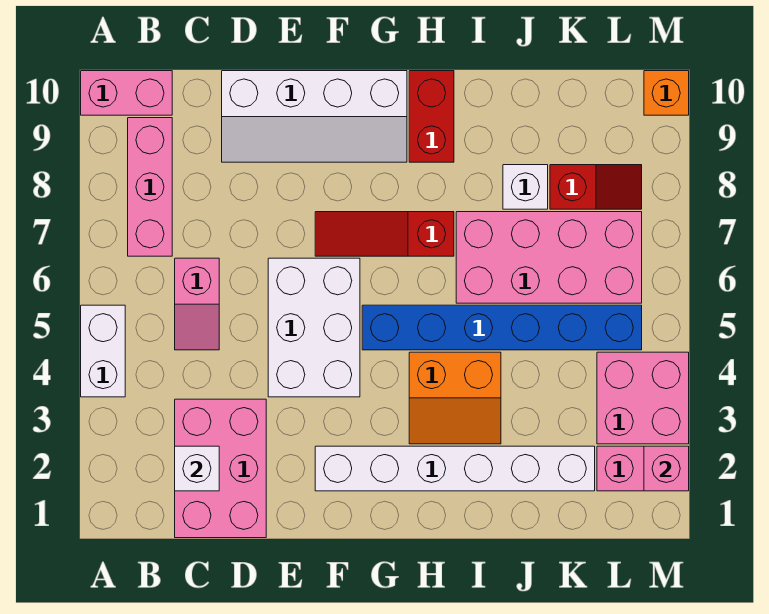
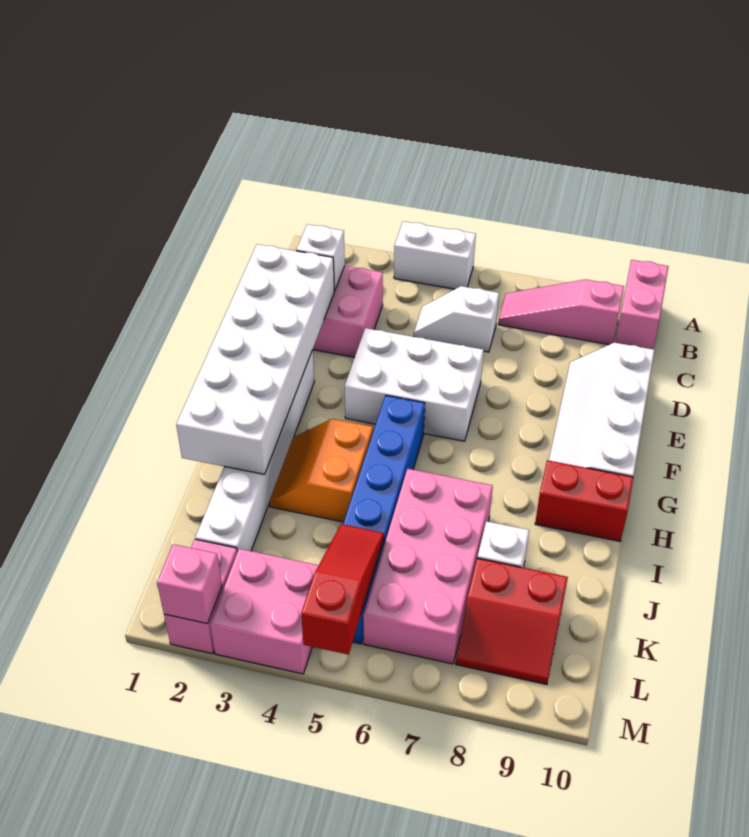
pink brick B7:B9 level 1 -> pink slope B7:B9 level 1 top 9
pink slope C5:C6 level 1 top 6 -> white slope C5:C6 level 1 top 6
none -> white brick D1:I2 level 2
red slope F7:H7 level 1 top H -> red slope K5:M5 level 2 top M
red slope K8:L8 level 1 top K -> red slope K8:L9 level 1 top K
orange brick M10 level 1 -> none

